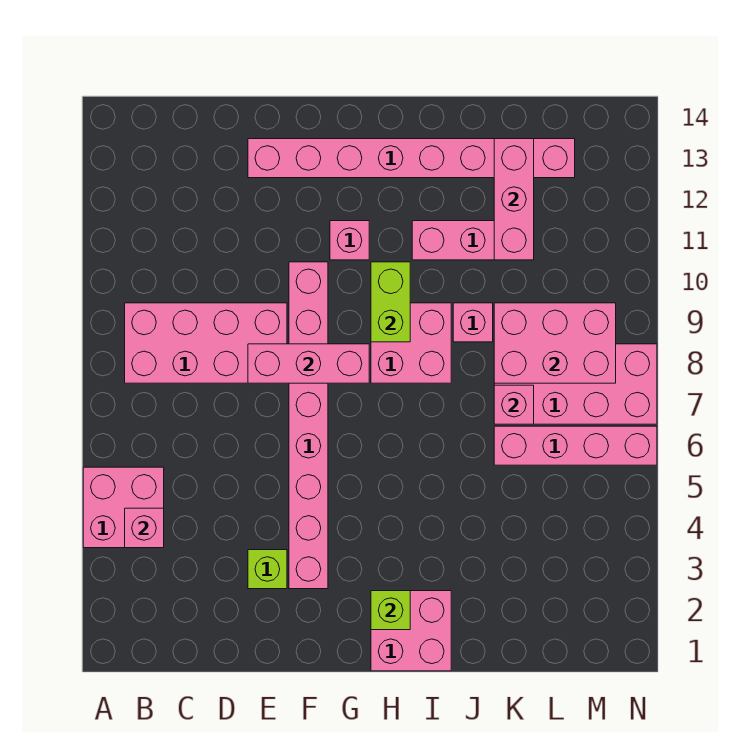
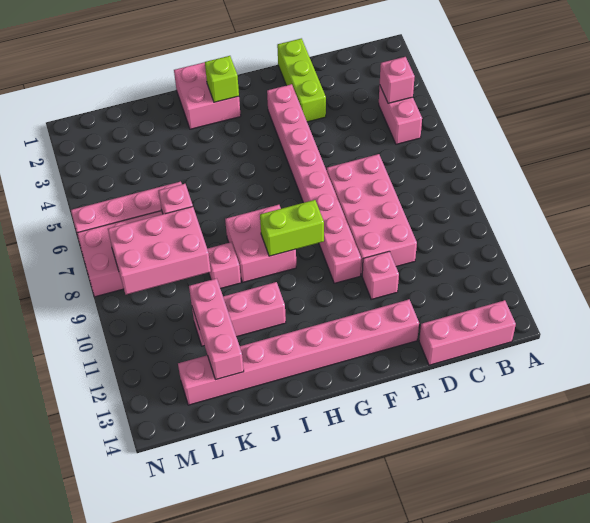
pink brick A4:B5 level 1 -> pink brick B4:B5 level 1
pink brick B8:E9 level 1 -> pink brick D7:E10 level 1
lime brick E3 level 1 -> lime brick E1:E3 level 1
pink brick E8:G8 level 2 -> pink brick B14:D14 level 1
pink brick G11 level 1 -> pink brick E11 level 1
lime brick H9:H10 level 2 -> lime brick G9:H9 level 2

